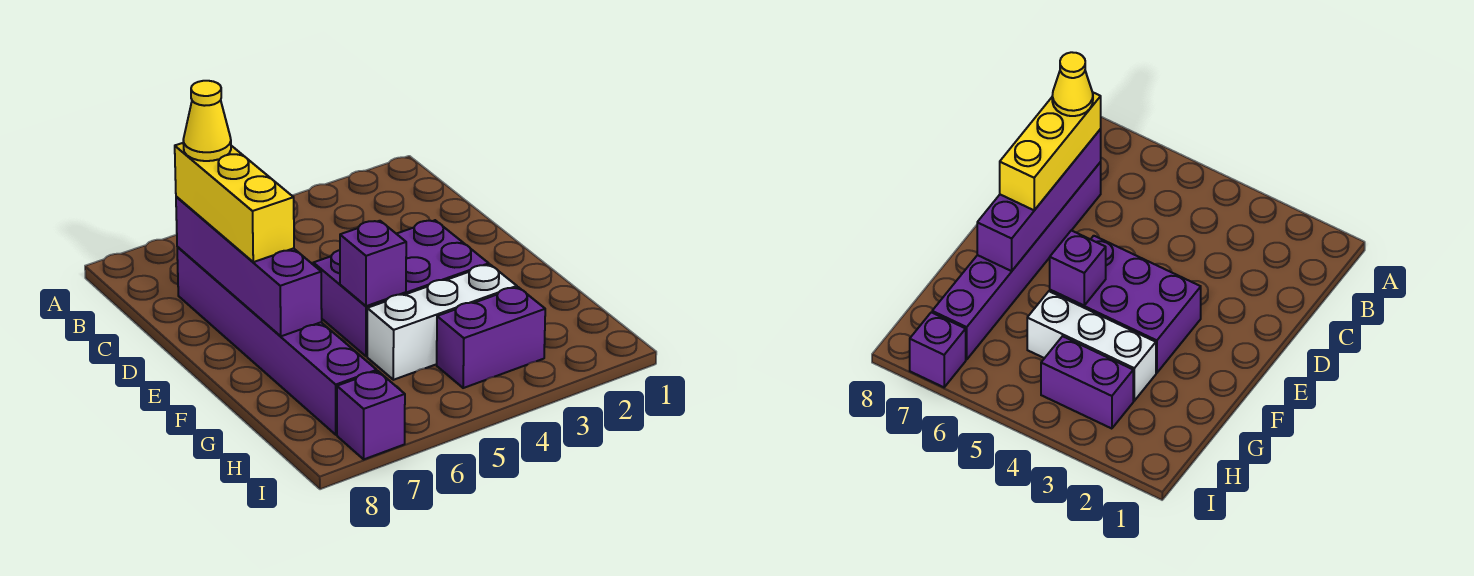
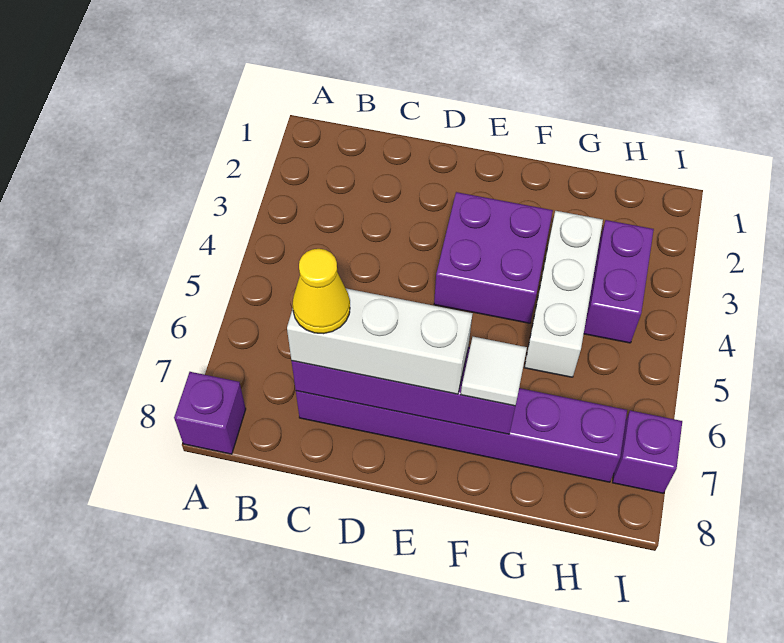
yellow brick C7:E7 level 3 -> white brick C7:E7 level 3
purple brick E3:F5 level 1 -> purple brick E3:F4 level 1
purple brick F5 level 2 -> purple brick A8 level 1
none -> white tile F7 level 3

